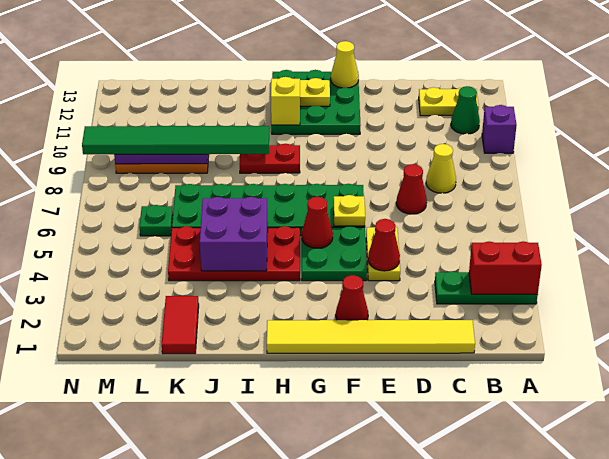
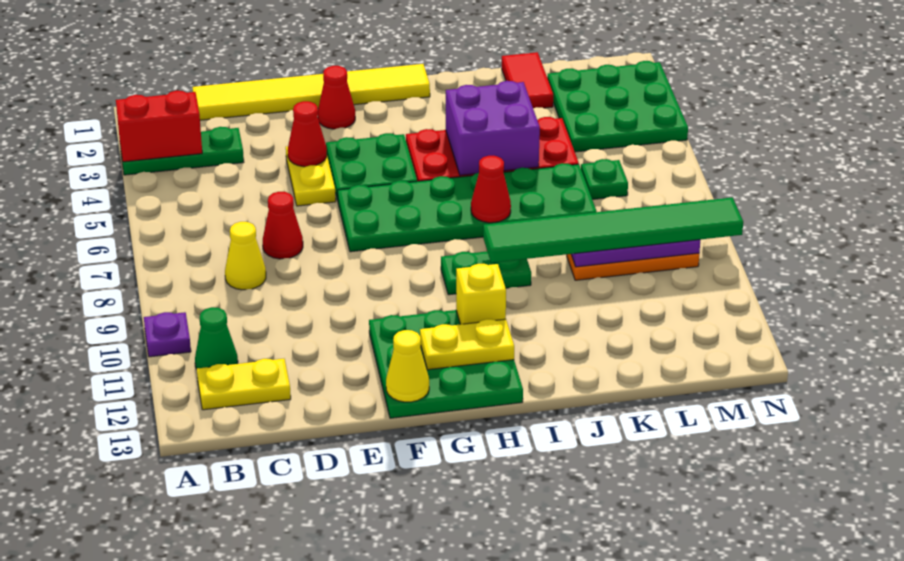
purple brick A10 level 1 -> purple plate A10 level 1
yellow plate F6 level 2 -> none
red cone G5 level 2 -> red cone I7 level 2
red plate H9:I9 level 1 -> green plate H9:I9 level 1
none -> green plate L2:N4 level 1

